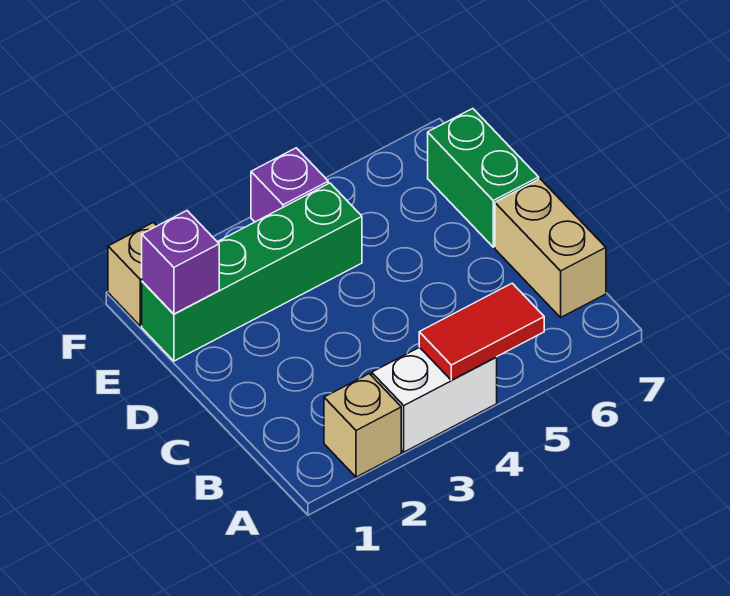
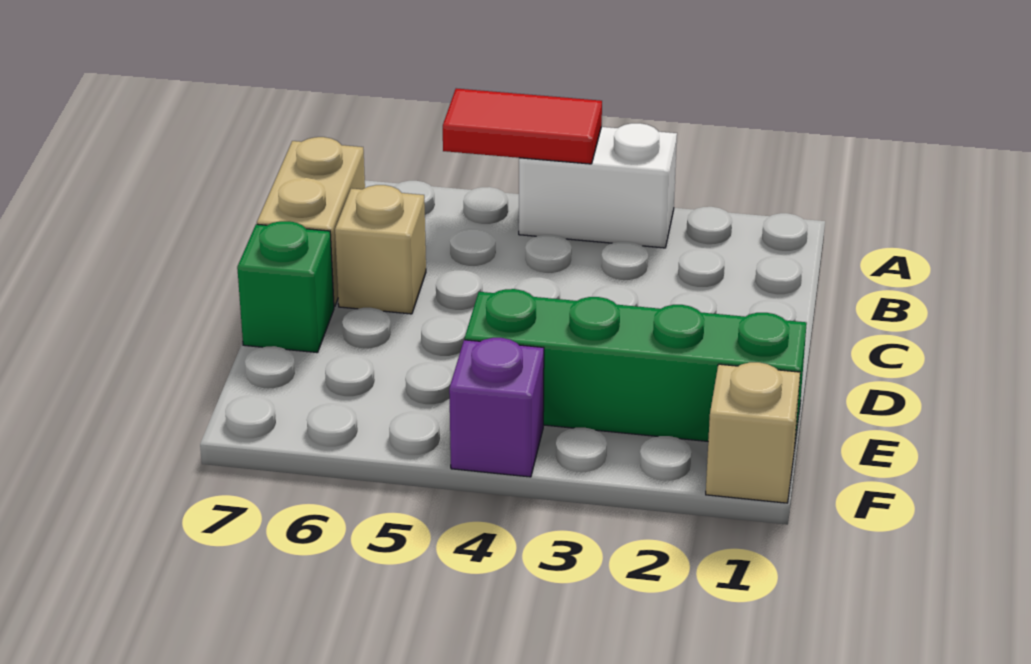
tan brick A2 level 1 -> tan brick C6 level 1
green brick D7:E7 level 1 -> green brick D7 level 1
purple brick E1 level 2 -> none

